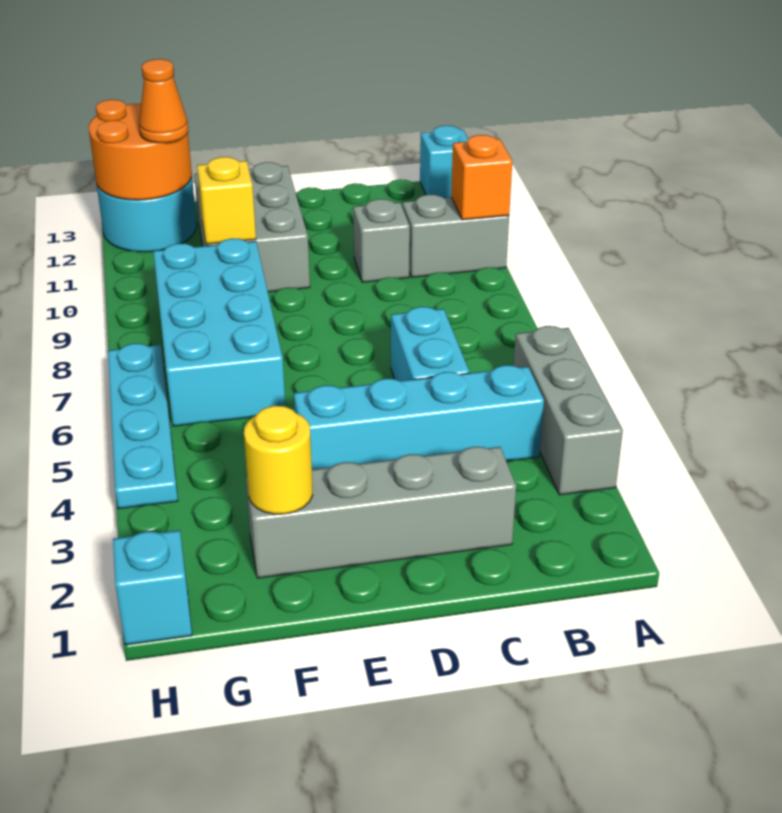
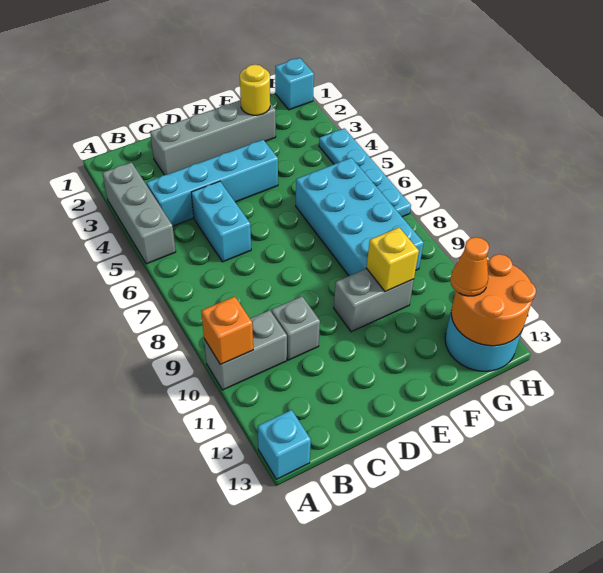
grey brick E10:F12 level 1 -> grey brick E10:F10 level 1

